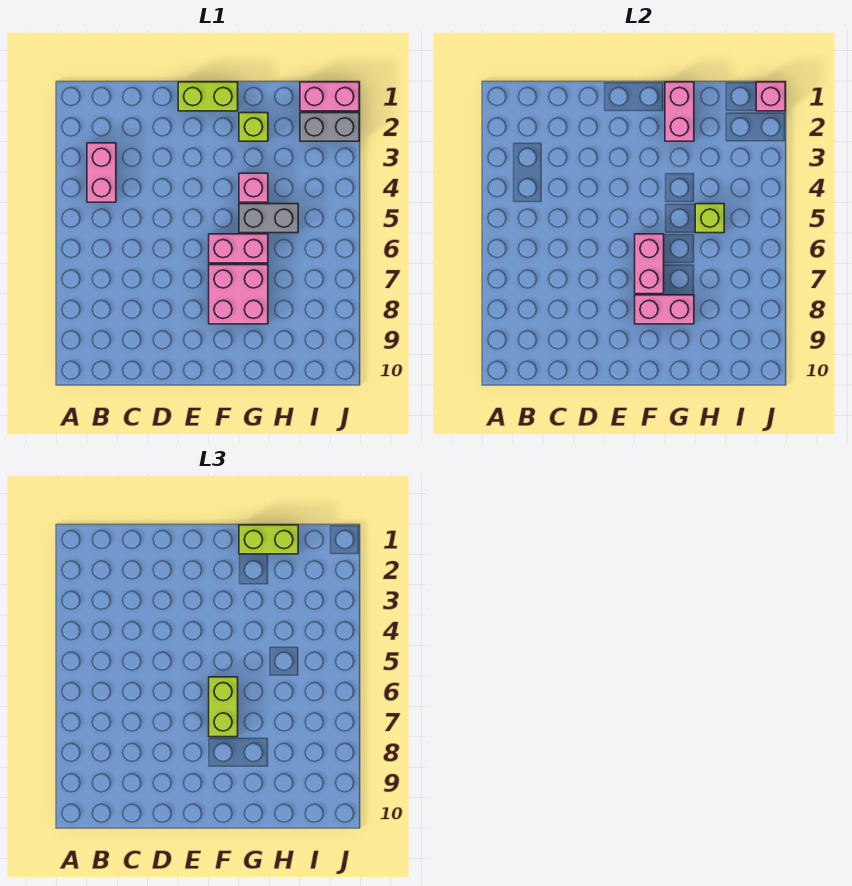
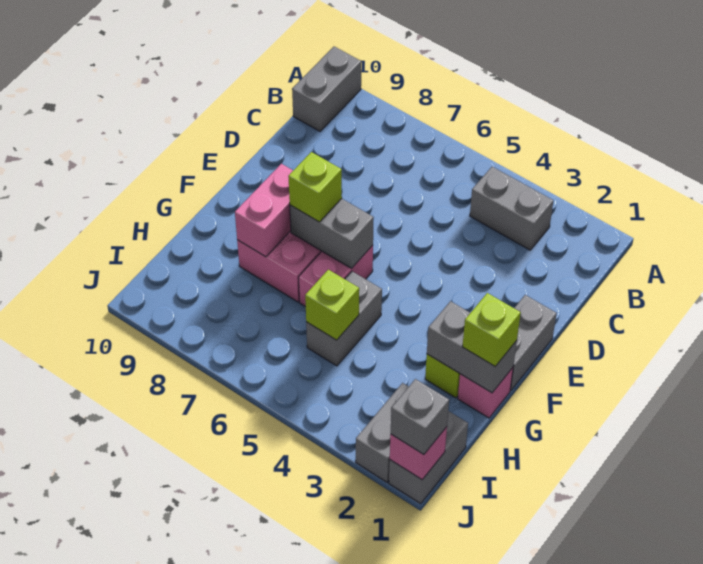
none -> grey brick A10:B10 level 1
pink brick B3:B4 level 1 -> grey brick B3:B4 level 1
lime brick E1:F1 level 1 -> grey brick E1:F1 level 1
pink brick F6:F7 level 2 -> grey brick F6:F7 level 2
lime brick F6:F7 level 3 -> lime brick F7 level 3
pink brick G1:G2 level 2 -> grey brick G1:G2 level 2
lime brick G1:H1 level 3 -> lime brick G1 level 3
pink brick G4 level 1 -> pink brick G1 level 1
pink brick I1:J1 level 1 -> grey brick I1:J1 level 1
none -> grey brick J1 level 3

